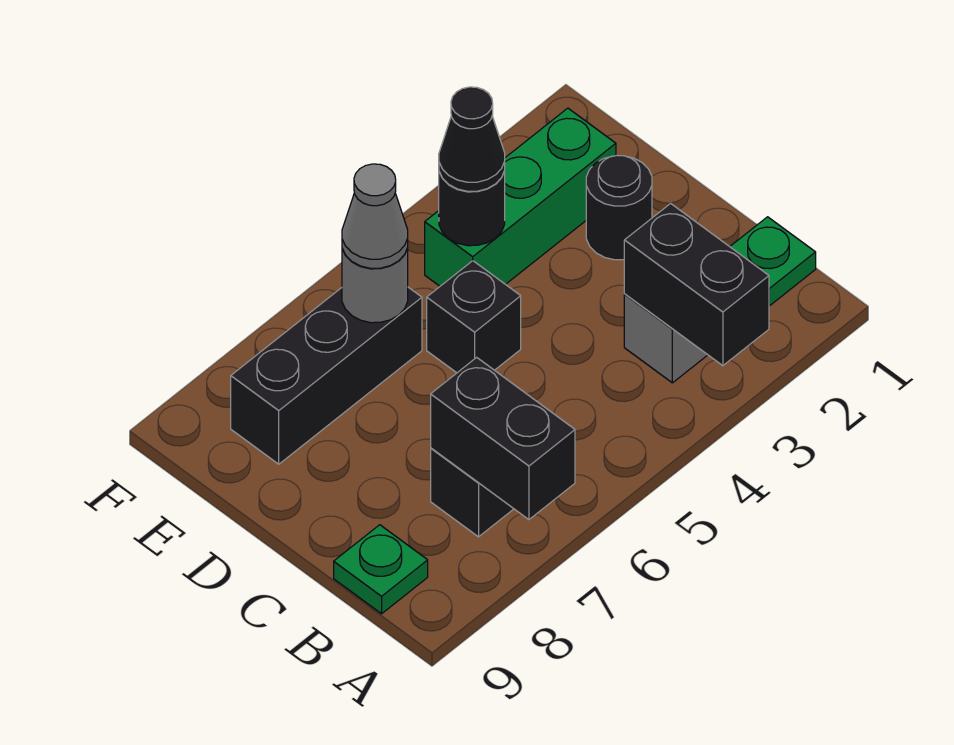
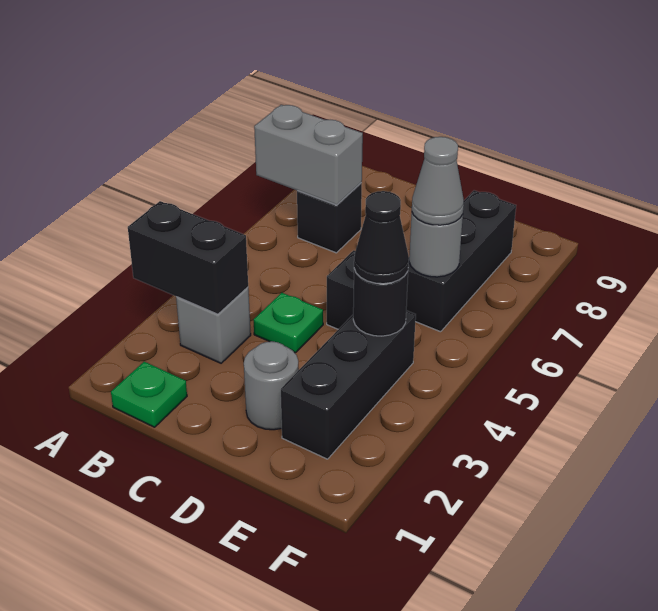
black brick A7:B7 level 2 -> grey brick A7:B7 level 2
green plate B9 level 1 -> green plate C4 level 1
black round brick D2 level 1 -> grey round brick D2 level 1
green brick E2:E4 level 1 -> black brick E2:E4 level 1

